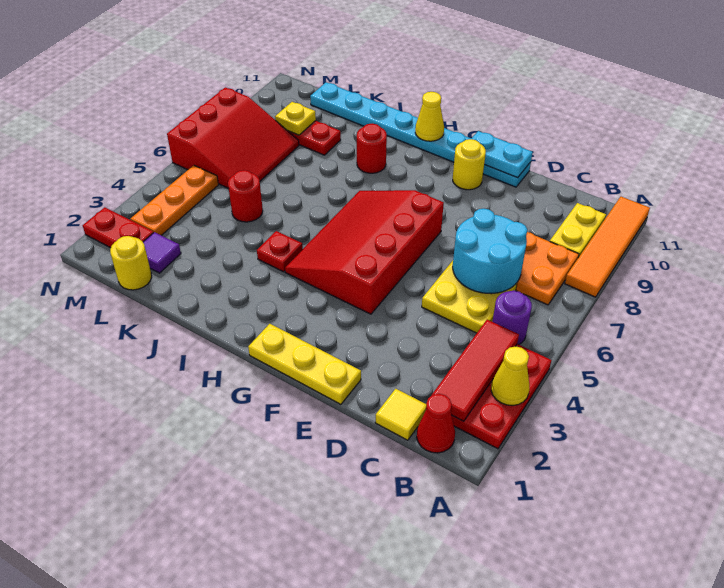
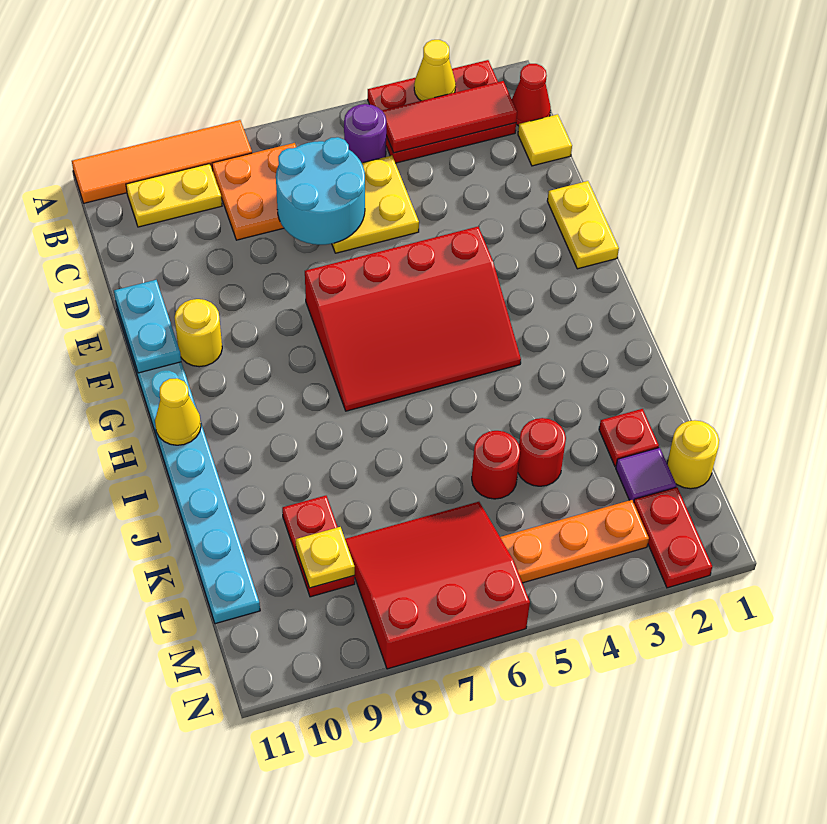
yellow plate E1:G1 level 1 -> yellow plate E1:F1 level 1
red plate I4 level 1 -> red plate K2 level 1
red round brick I9 level 1 -> red round brick K4 level 1

